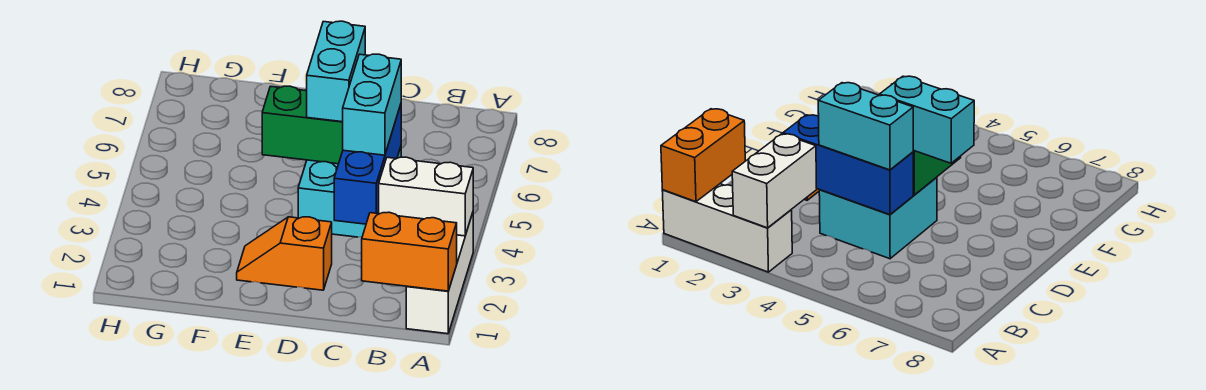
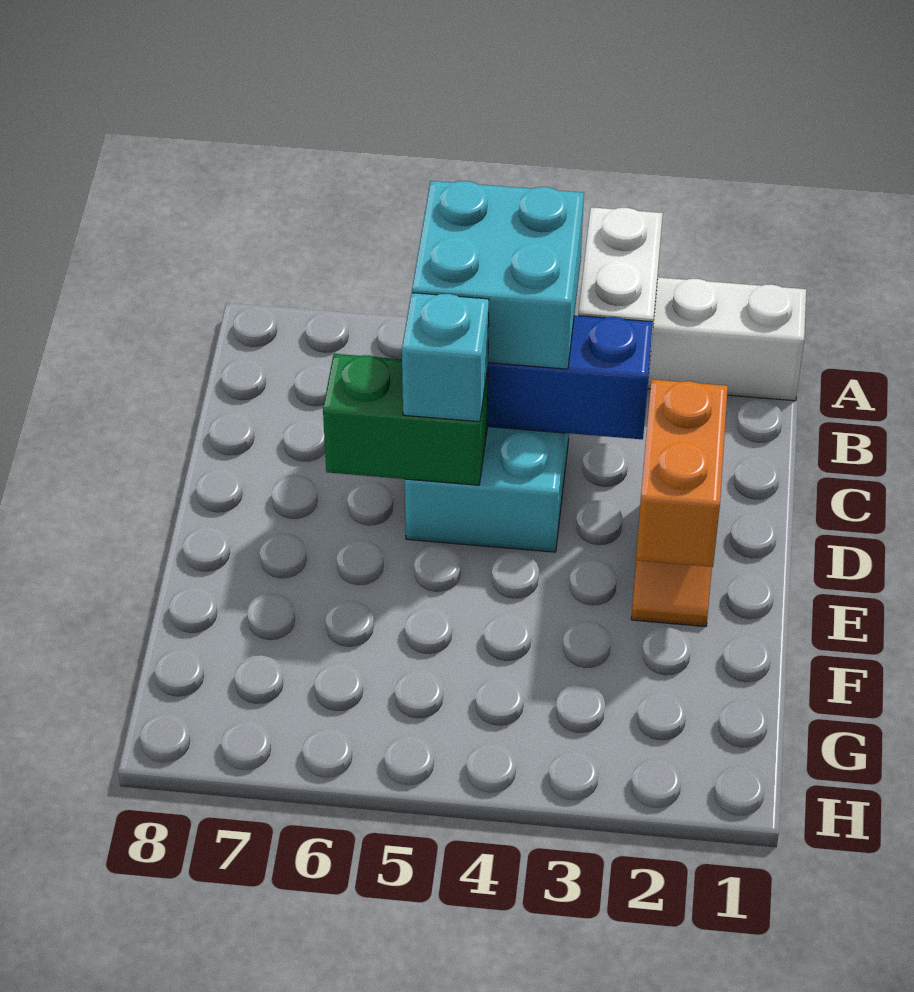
orange brick A1:B1 level 2 -> orange brick D2:E2 level 2
cyan brick C4:C5 level 3 -> cyan brick B4:C5 level 3
green brick D5:E5 level 2 -> green brick D5:D6 level 2
cyan brick D5:D6 level 3 -> cyan brick D5 level 3

